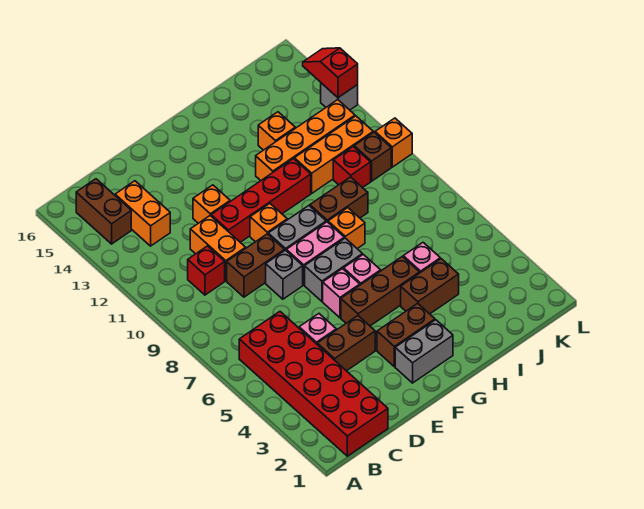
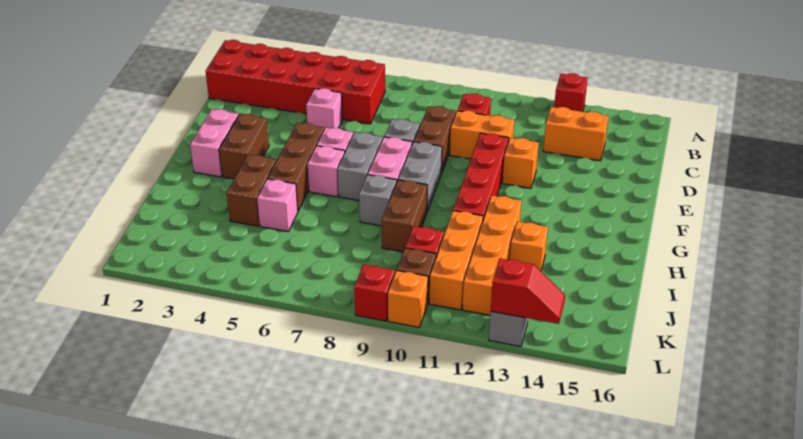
none -> red brick A13 level 1
brown brick B14:B15 level 1 -> none
brown brick D4:E4 level 1 -> none
grey brick F2:G2 level 1 -> pink brick F2:G2 level 1
orange brick F10 level 1 -> none
orange brick H8 level 1 -> grey brick H8 level 1
none -> red brick L9 level 1

